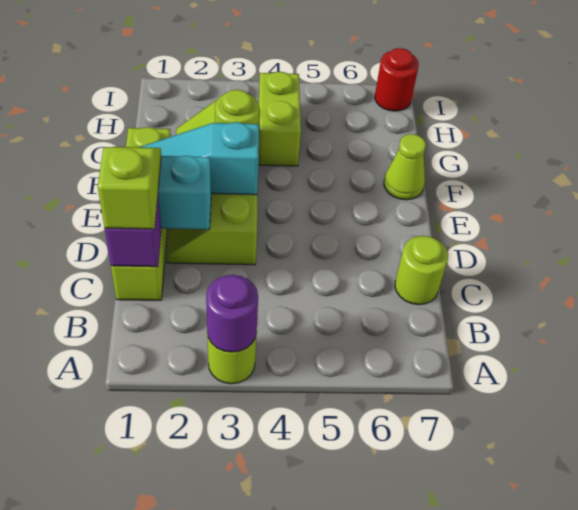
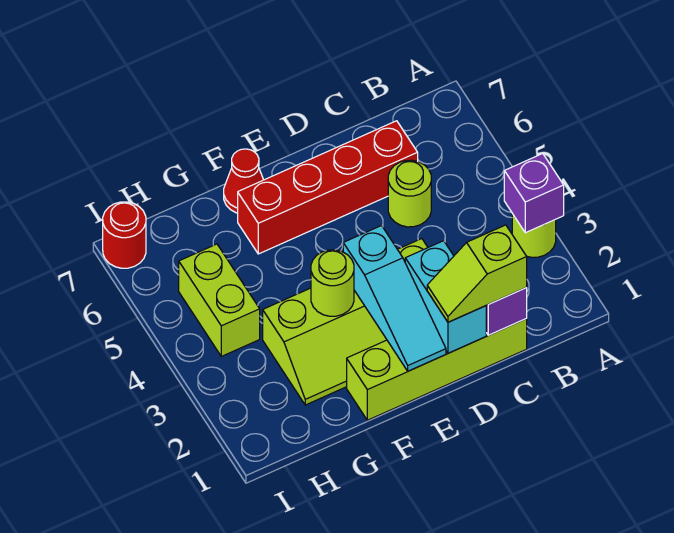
purple round brick A3 level 2 -> purple brick A3 level 2
none -> red brick C6:F6 level 1
lime round brick C7 level 1 -> lime round brick C5 level 1
lime cone F7 level 1 -> red cone F7 level 1
lime brick G4:H4 level 1 -> lime brick H4:H5 level 1

